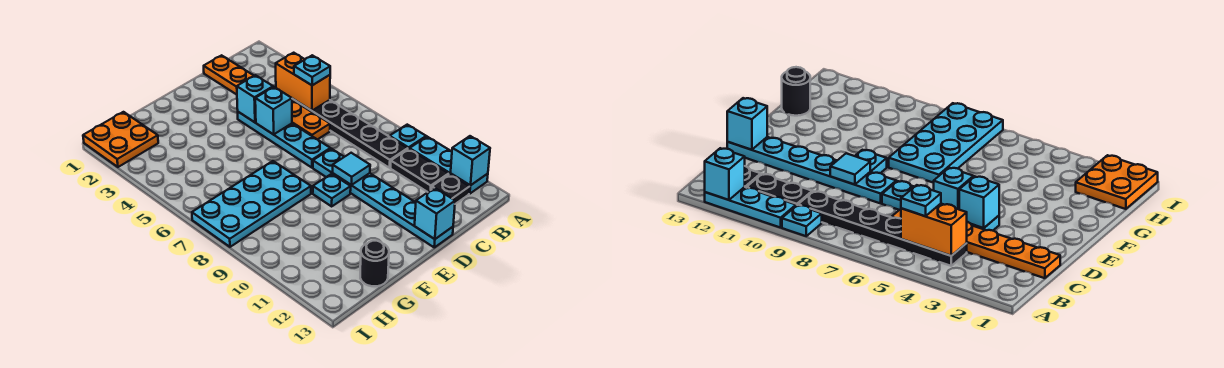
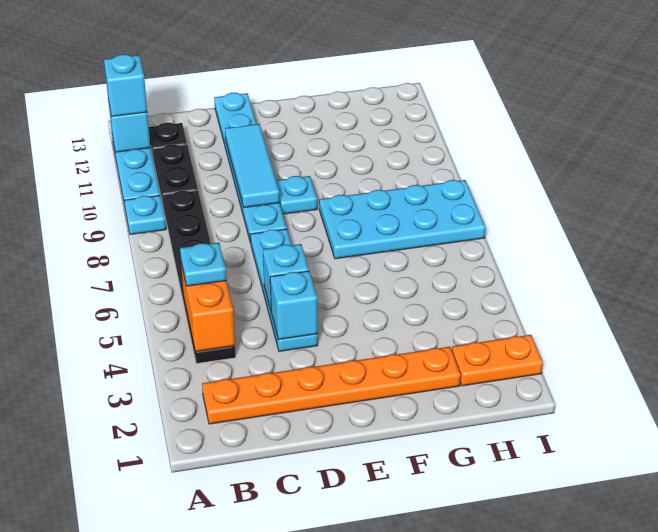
orange plate C1:C6 level 1 -> orange plate B2:G2 level 1
cyan tile D9 level 2 -> cyan tile D9:D11 level 2
cyan brick D13 level 2 -> cyan brick A12 level 3
black round brick G13 level 1 -> none
orange plate H1:I2 level 1 -> orange plate H2:I2 level 1

